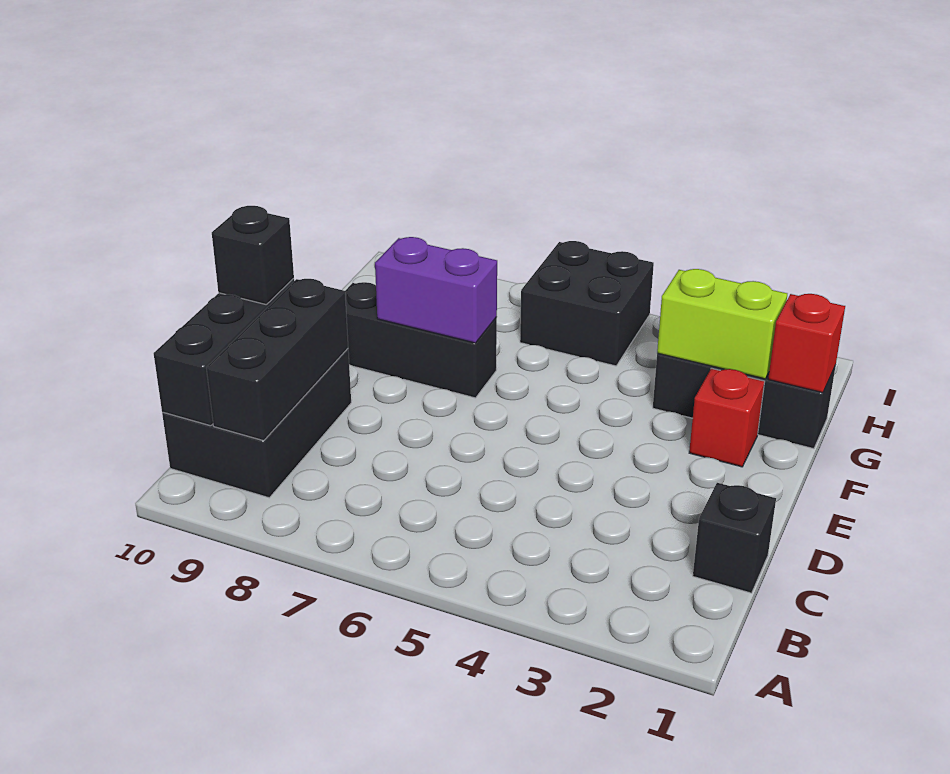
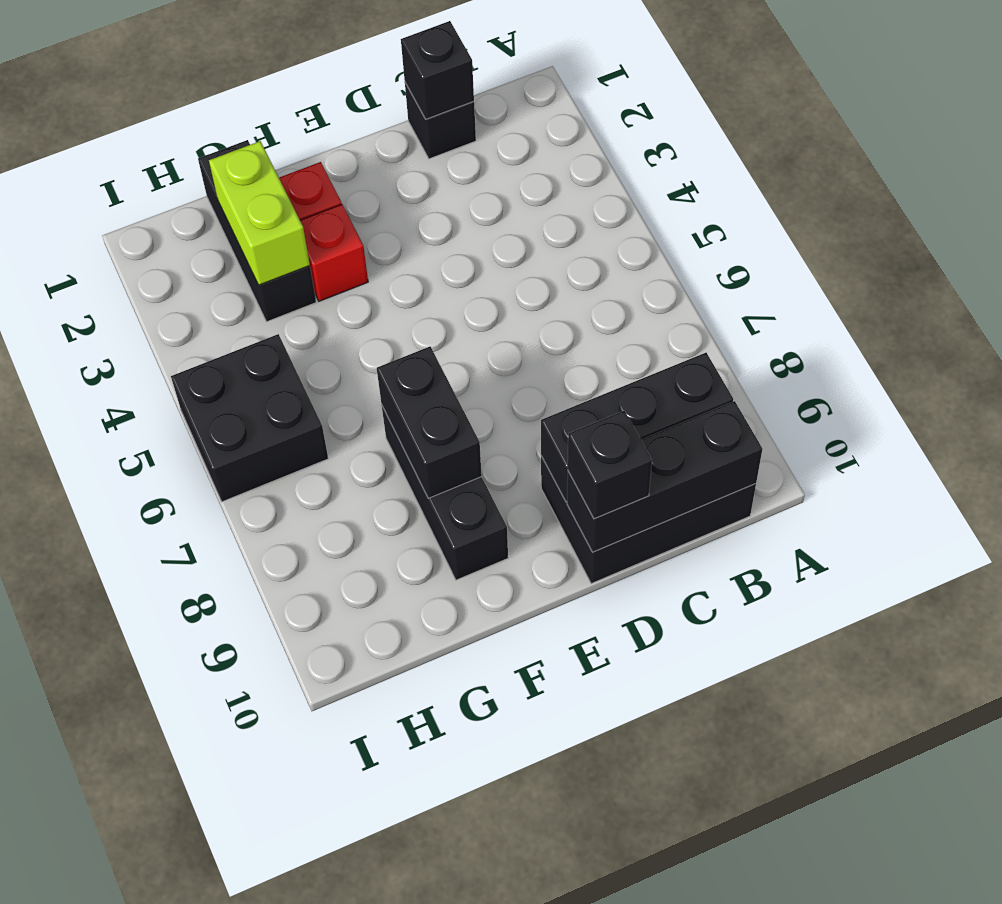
none -> black brick C1 level 2
purple brick F7:F8 level 2 -> black brick F7:F8 level 2
red brick G1 level 2 -> red brick F3 level 1

